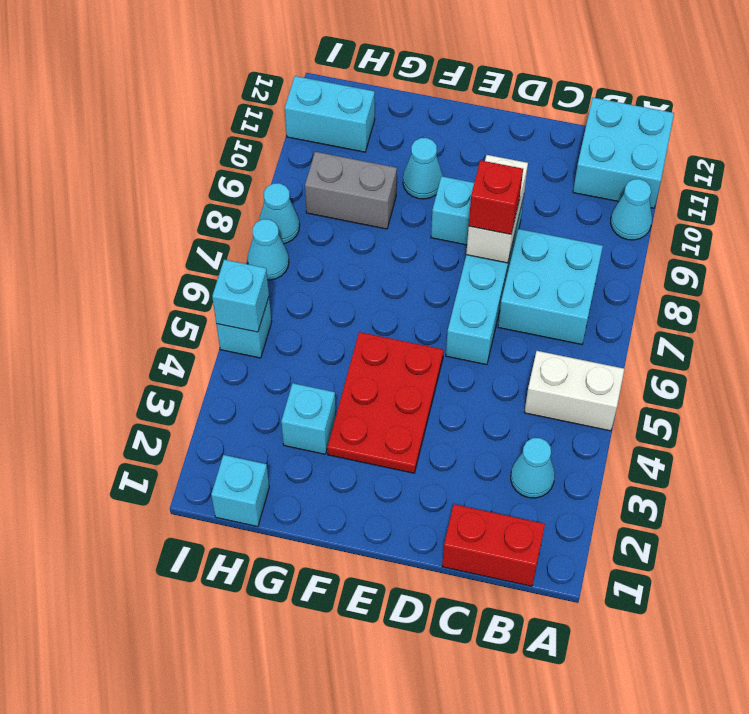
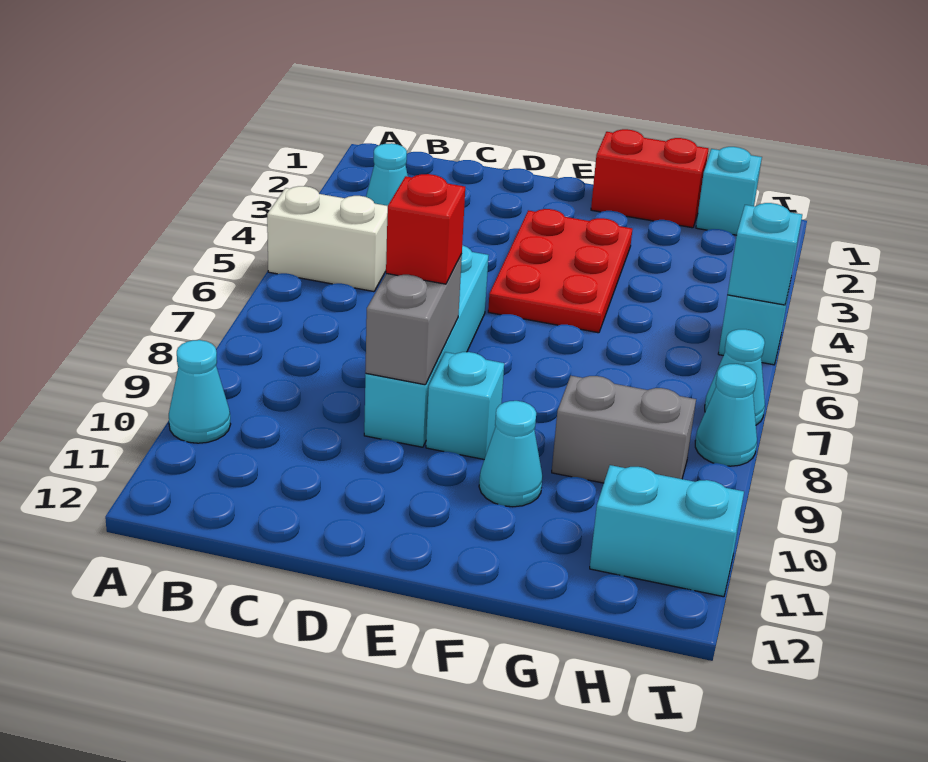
cyan brick A11:B12 level 1 -> none
red brick B1:C1 level 1 -> red brick F1:G1 level 1
cyan brick B7:C8 level 1 -> none
white brick D8:D9 level 2 -> grey brick D8:D9 level 2
cyan brick G3 level 1 -> none

